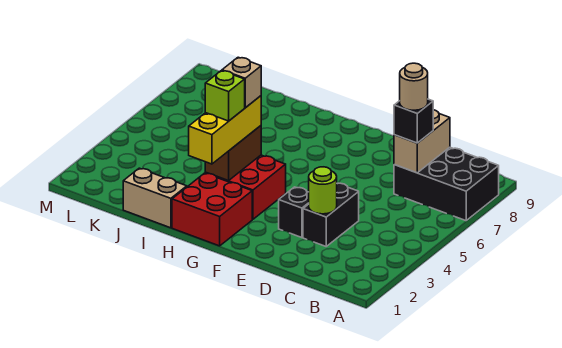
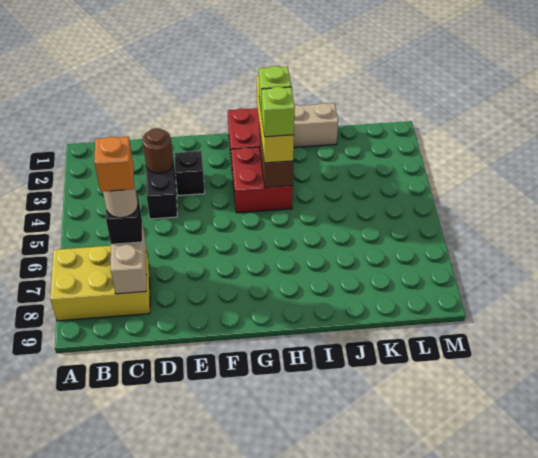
black brick A7:C8 level 1 -> yellow brick A7:C8 level 1
none -> orange brick C7 level 5
lime round brick D3 level 2 -> brown round brick D3 level 2
tan brick H4 level 4 -> lime brick H4 level 4

